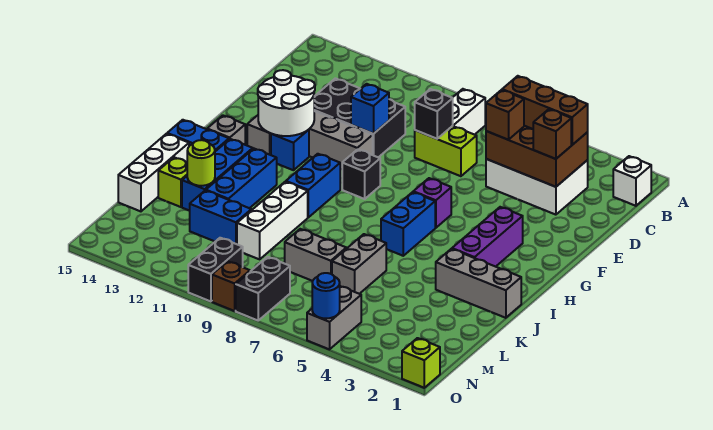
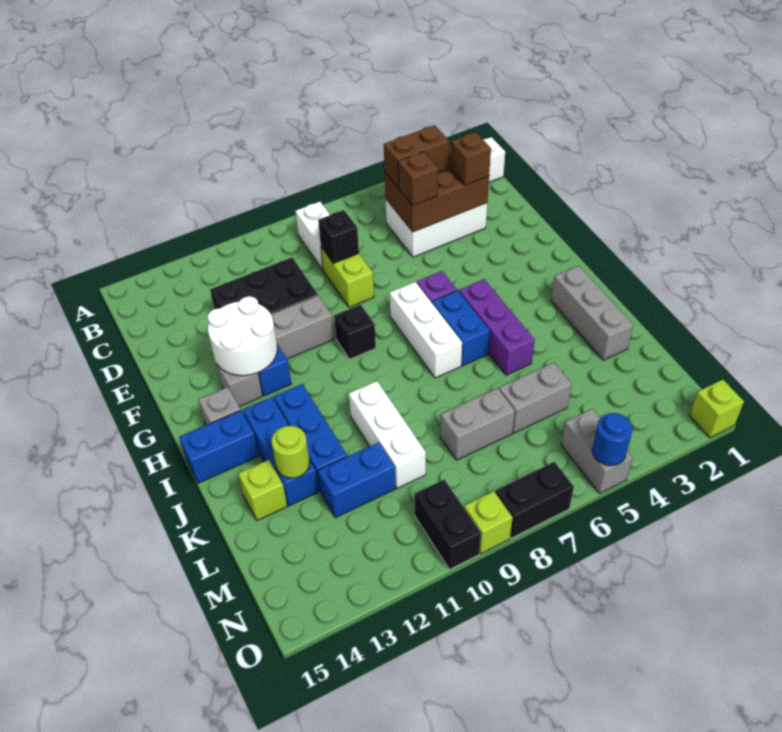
brown brick C3:C5 level 3 -> brown brick C4:C5 level 3
lime brick D7:D8 level 1 -> lime brick D8:E8 level 1
blue brick E10 level 2 -> none
purple brick G3:I3 level 1 -> purple brick H5:J5 level 1
blue brick H10:I10 level 1 -> none
grey brick J1:J3 level 1 -> grey brick I2:K2 level 1
white brick J15:L15 level 1 -> white brick G7:I7 level 1
grey brick K6:L6 level 1 -> grey brick L5:L6 level 1
black brick N8:O8 level 1 -> black brick O7:O8 level 1
brown brick O9 level 1 -> lime brick O9 level 1

